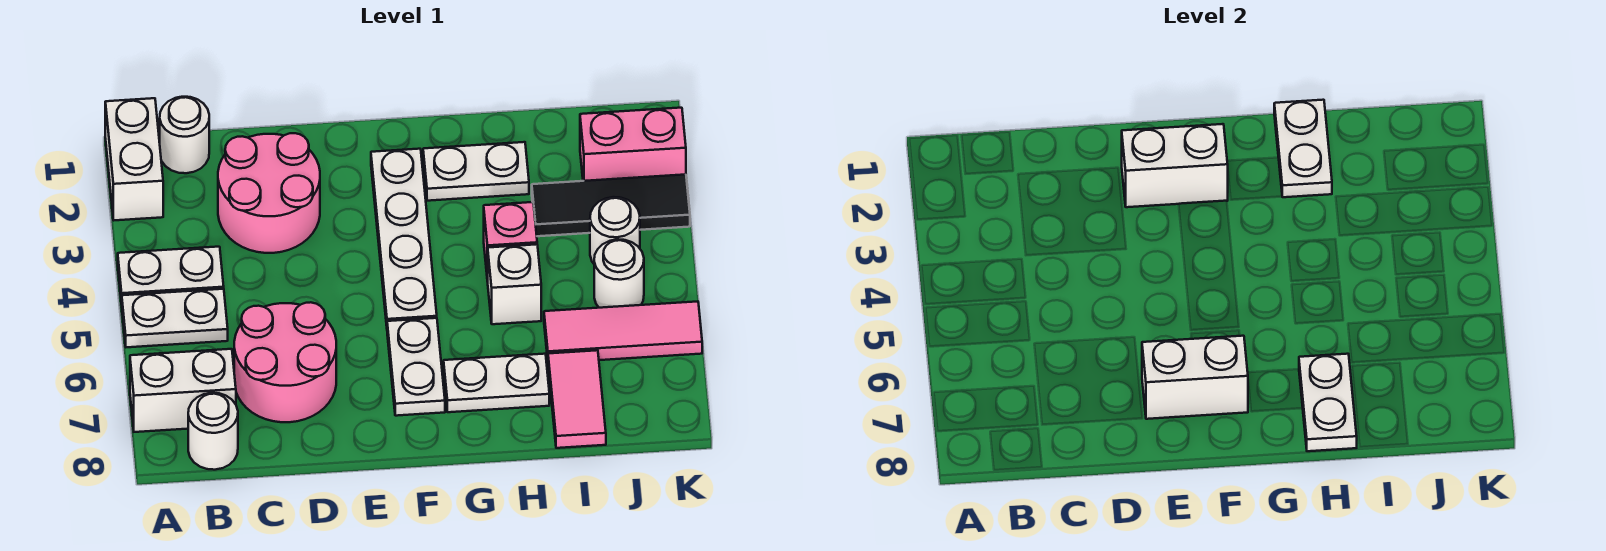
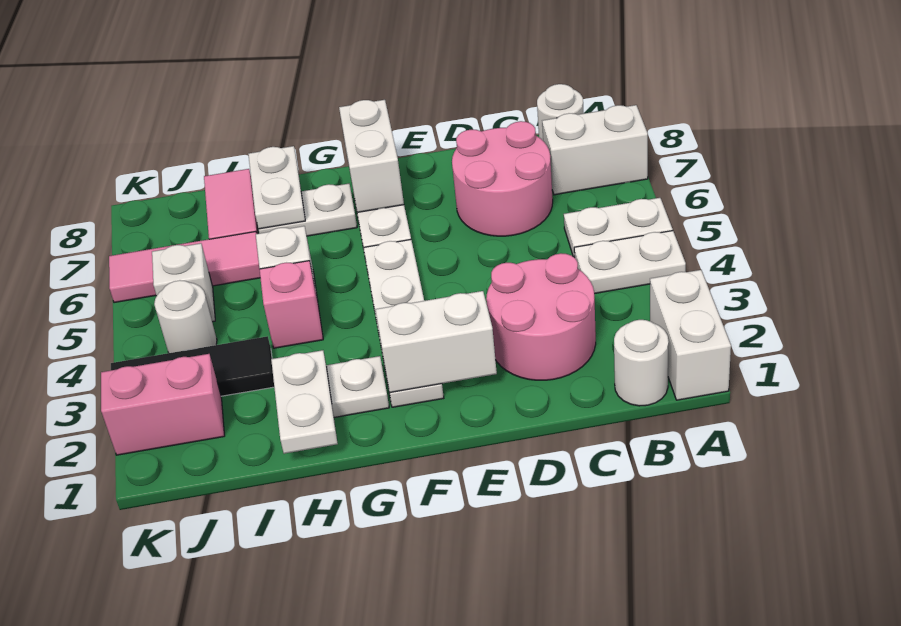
white brick E7:F7 level 2 -> white brick F7:F8 level 2
white round brick J5 level 1 -> white brick J5 level 1

